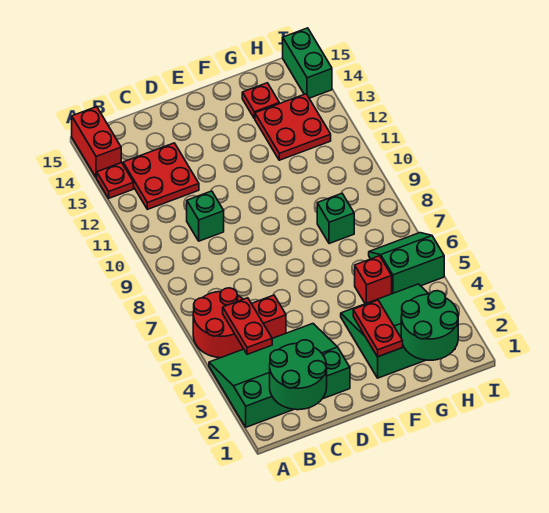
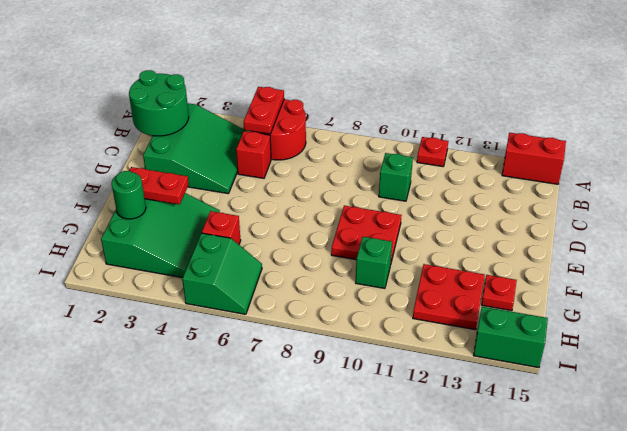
green slope A2:D4 level 1 top 2 -> green slope B2:D4 level 1 top 2
red plate A13 level 1 -> red plate A11 level 1
red plate B4:B5 level 2 -> red plate A5:B5 level 2
red plate B12:C13 level 1 -> red plate E9:F10 level 1
green round brick G1:H2 level 2 -> green round brick G2 level 2
green brick G8 level 1 -> green brick G10 level 1

